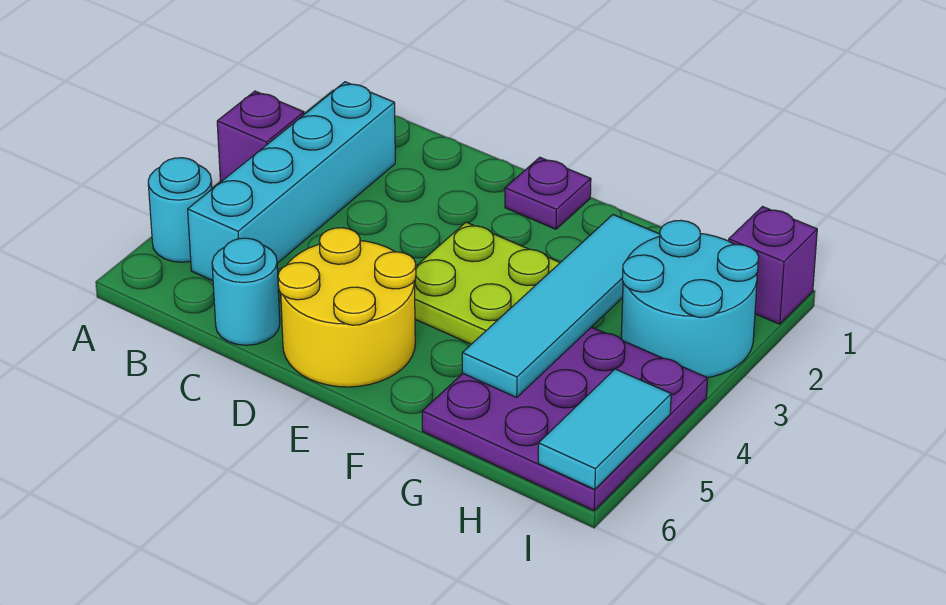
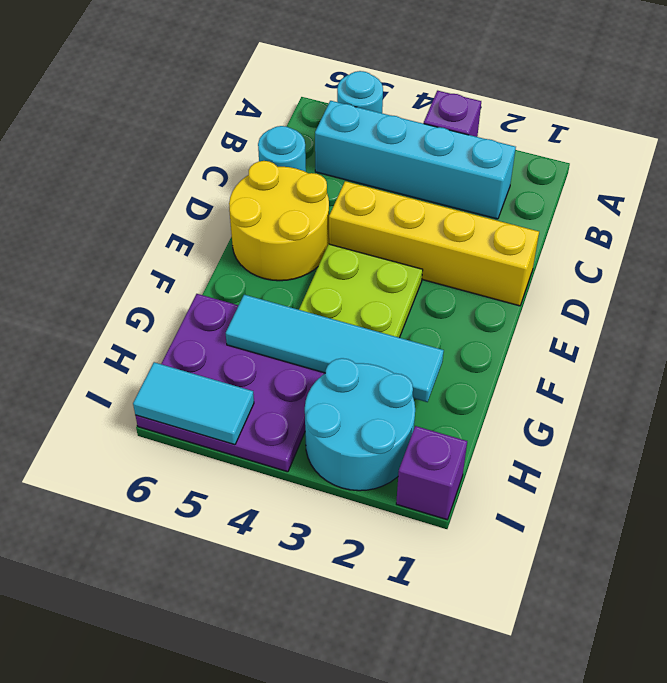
none -> yellow brick D1:D4 level 1
purple plate E1 level 1 -> none

